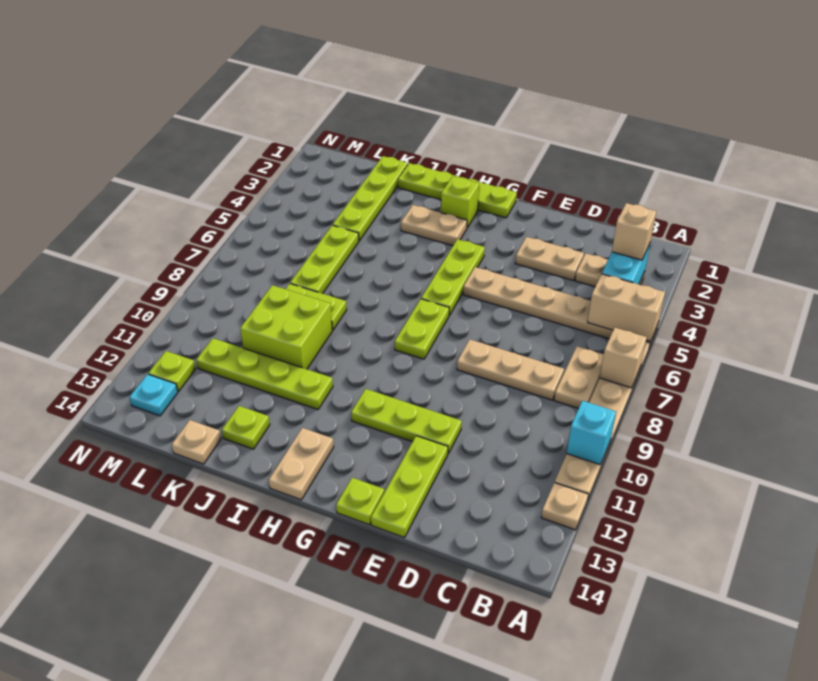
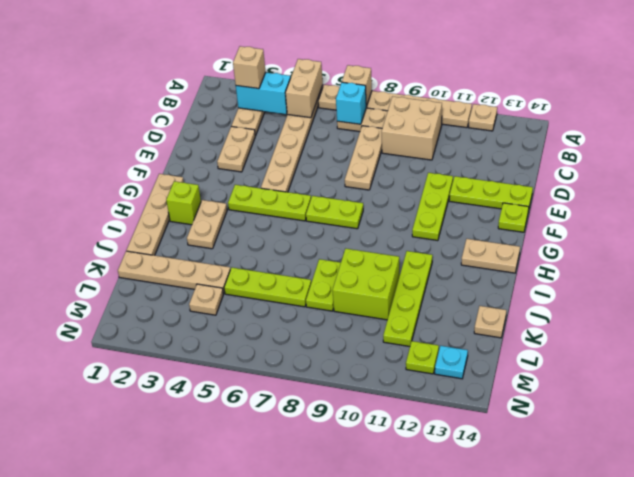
cyan brick A10 level 2 -> cyan brick B7 level 2
none -> tan brick B9:C10 level 1
lime plate G1:J1 level 1 -> tan plate G1:J1 level 1
lime plate J13 level 1 -> none
lime plate K1:K4 level 1 -> tan plate K1:K4 level 1
none -> tan plate L4 level 1

